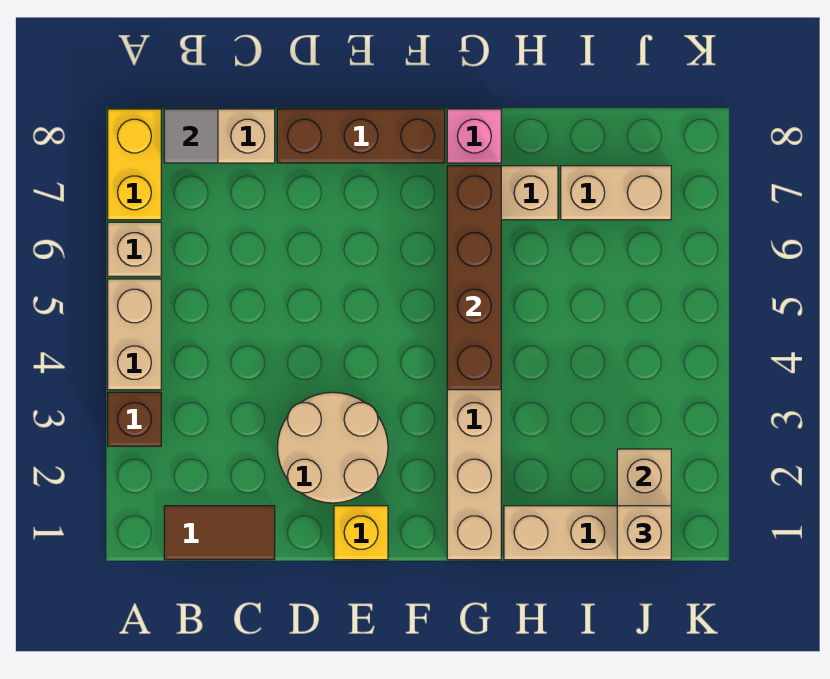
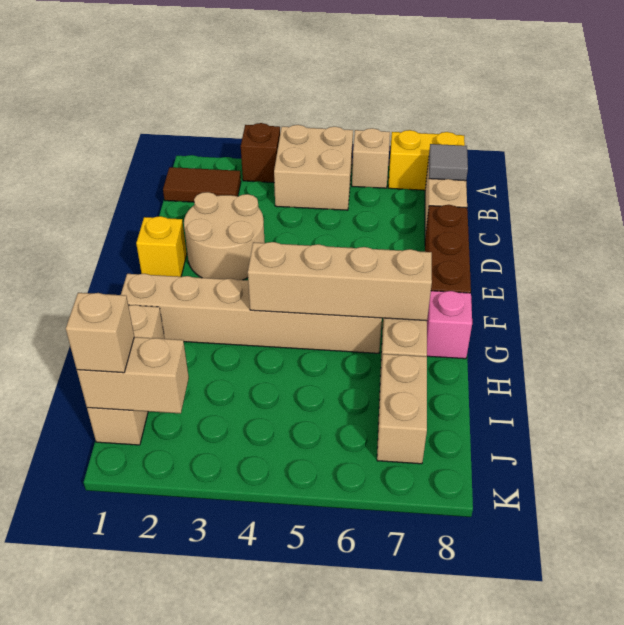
tan brick A4:A5 level 1 -> tan brick A4:B5 level 1
brown tile B1:C1 level 1 -> brown tile B1:B2 level 1
brown brick G4:G7 level 2 -> tan brick G4:G7 level 2

